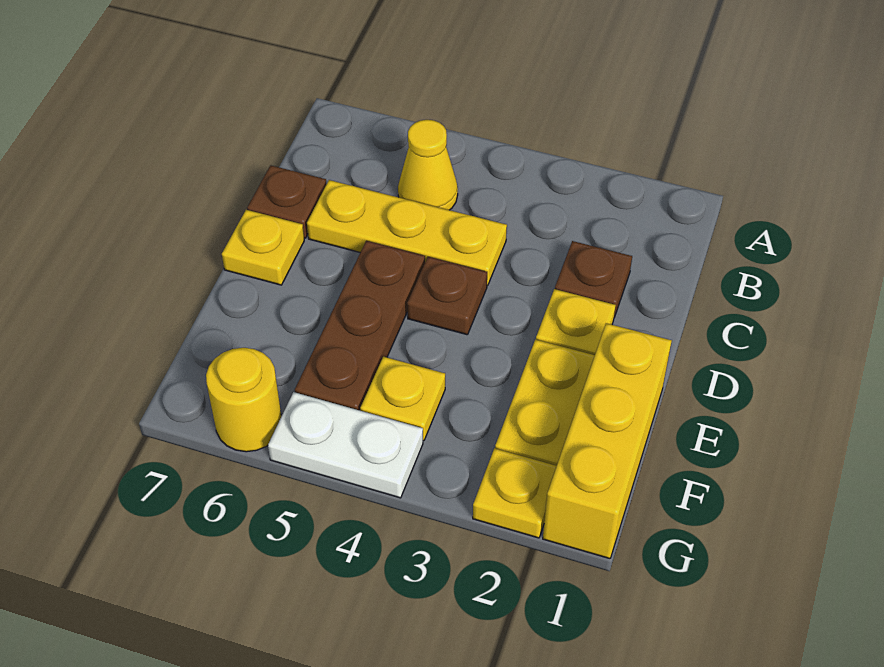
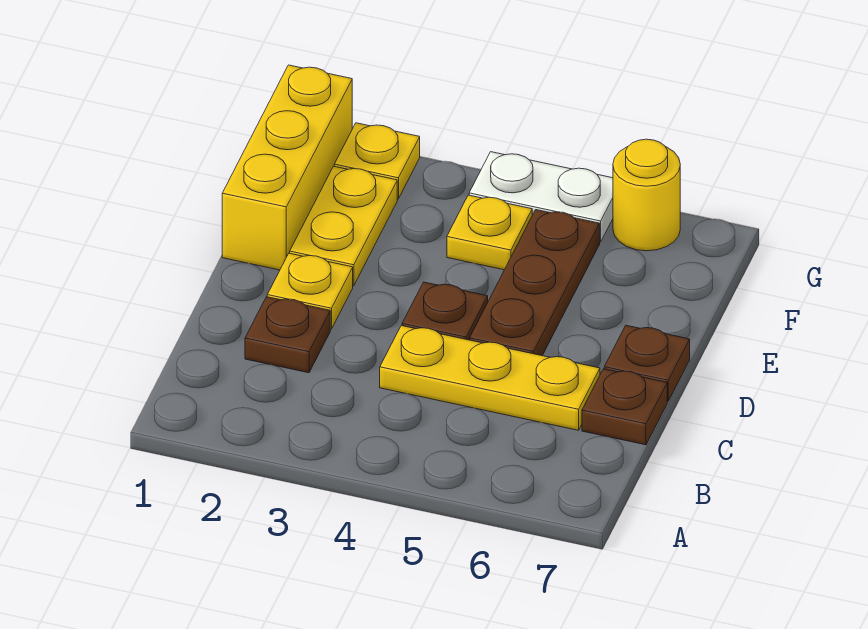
yellow cone B5 level 1 -> none
yellow plate D7 level 1 -> brown plate D7 level 1

